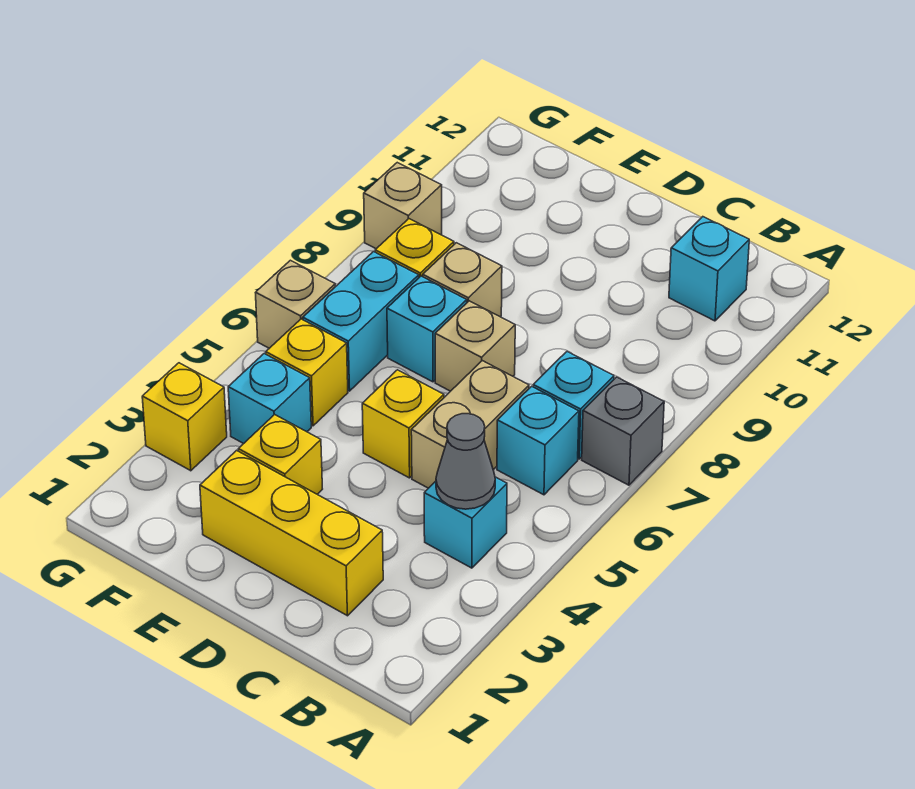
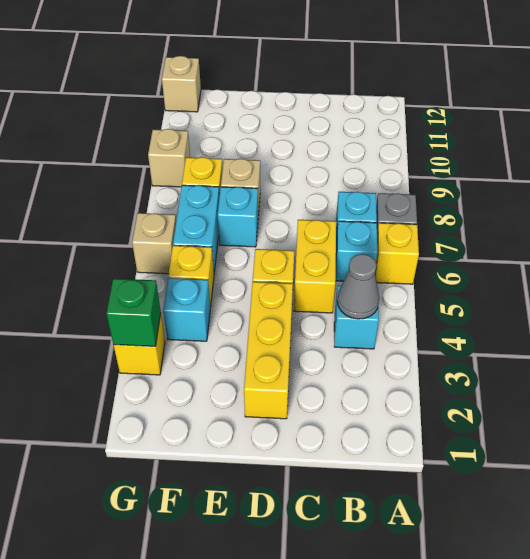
cyan brick B11 level 1 -> none
yellow brick C2:E2 level 1 -> yellow brick D2:D4 level 1
tan brick C5:C6 level 1 -> yellow brick C5:C6 level 1
tan brick D7 level 1 -> tan brick G12 level 1
yellow brick E3 level 1 -> yellow brick A6 level 1
none -> green brick G3 level 2

